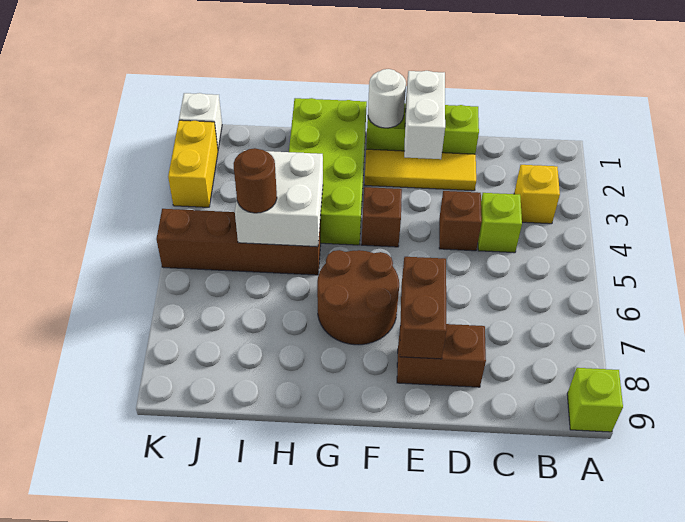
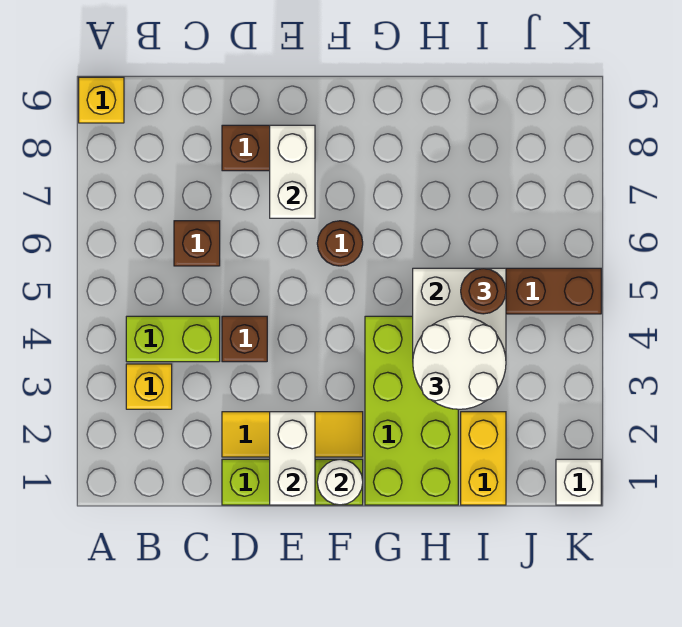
lime brick A9 level 1 -> yellow brick A9 level 1
lime brick C4 level 1 -> lime brick B4:C4 level 1
brown brick E7:E8 level 2 -> white brick E7:E8 level 2
brown brick F4 level 1 -> brown brick C6 level 1
brown round brick F6:G7 level 1 -> brown round brick F6 level 1
none -> white round brick H3:I4 level 3
yellow brick K2:K3 level 1 -> yellow brick I1:I2 level 1

